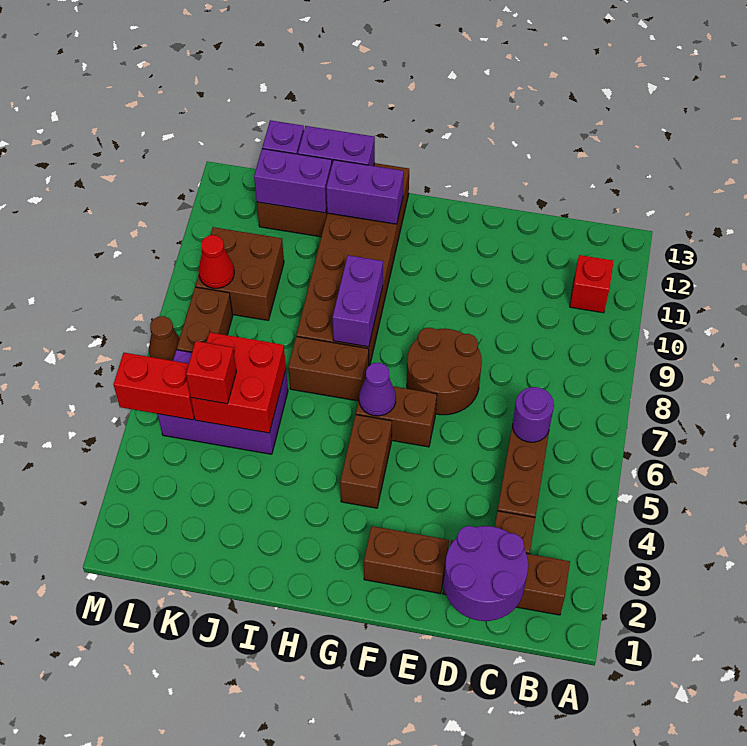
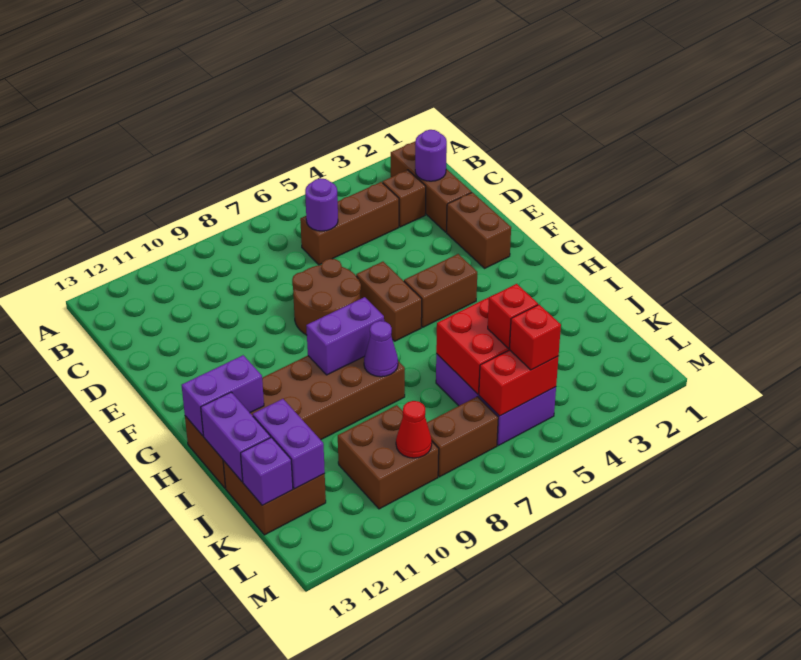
red brick B11 level 1 -> red brick L5 level 3
purple round brick C1:D2 level 2 -> purple round brick C2 level 2
purple cone G6 level 2 -> purple cone I8 level 2
brown brick H7:I7 level 1 -> none
purple brick H12:I12 level 2 -> purple brick H12:H13 level 2
red brick L5:M5 level 2 -> red brick L5:L6 level 2
brown cone M7 level 1 -> none

